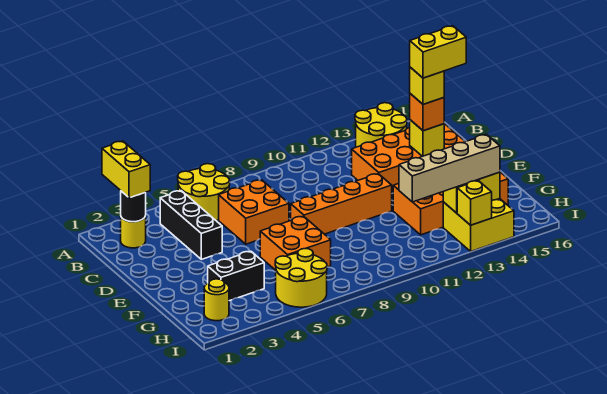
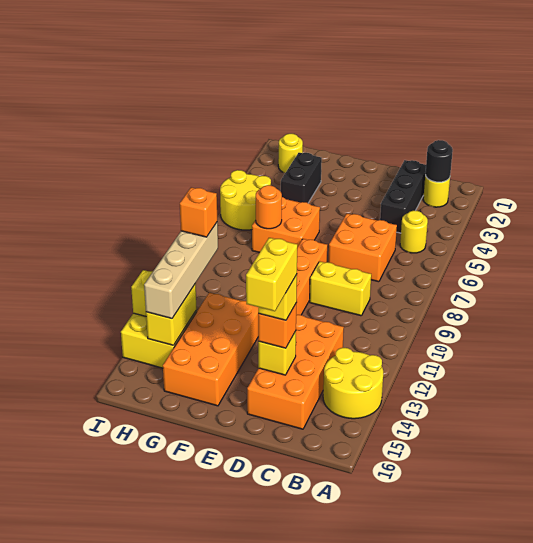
yellow brick A2:B2 level 3 -> yellow brick C9:D9 level 1
yellow round brick A5:B6 level 1 -> yellow round brick B5 level 1
black brick B4:D4 level 1 -> black brick C2:C4 level 1
none -> orange round brick G7 level 2
none -> orange brick H11 level 4

